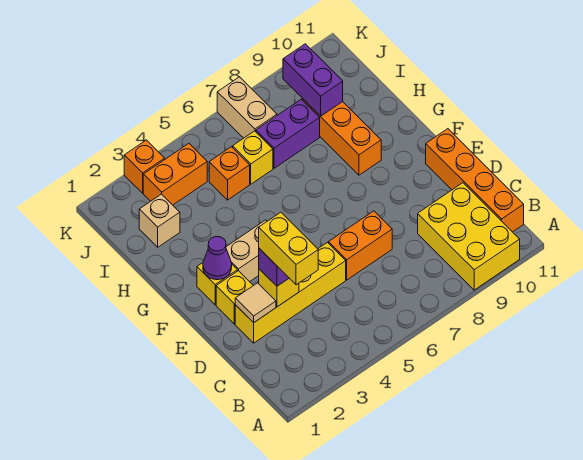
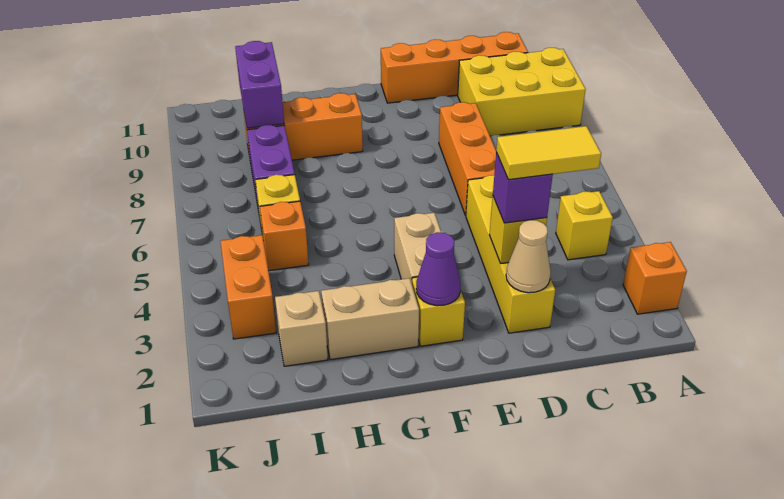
yellow brick C3:D3 level 4 -> yellow tile C3:D3 level 4
tan tile D2 level 2 -> tan cone D2 level 2
orange brick D6:D7 level 1 -> orange brick D6:D8 level 1
yellow brick E2 level 1 -> yellow brick B4 level 1
purple brick I9:J9 level 2 -> purple brick I9:I10 level 2
tan brick J7:K7 level 1 -> tan brick G2:H2 level 1
orange brick K3 level 1 -> orange brick A2 level 1

